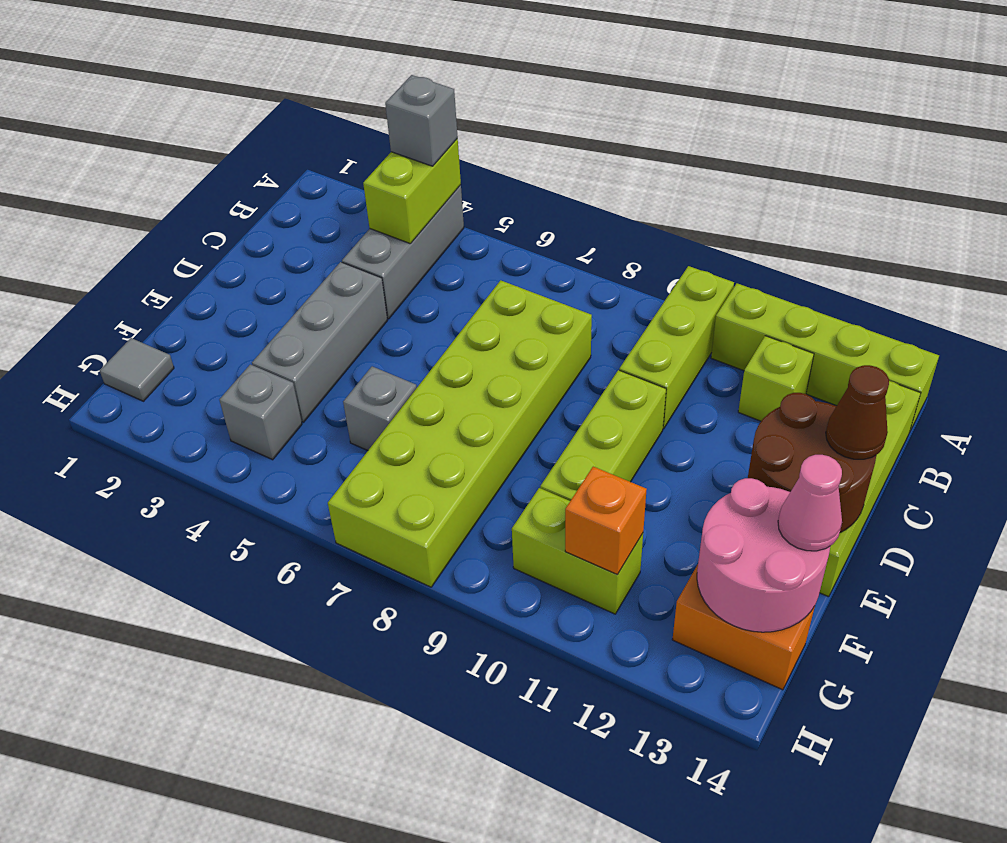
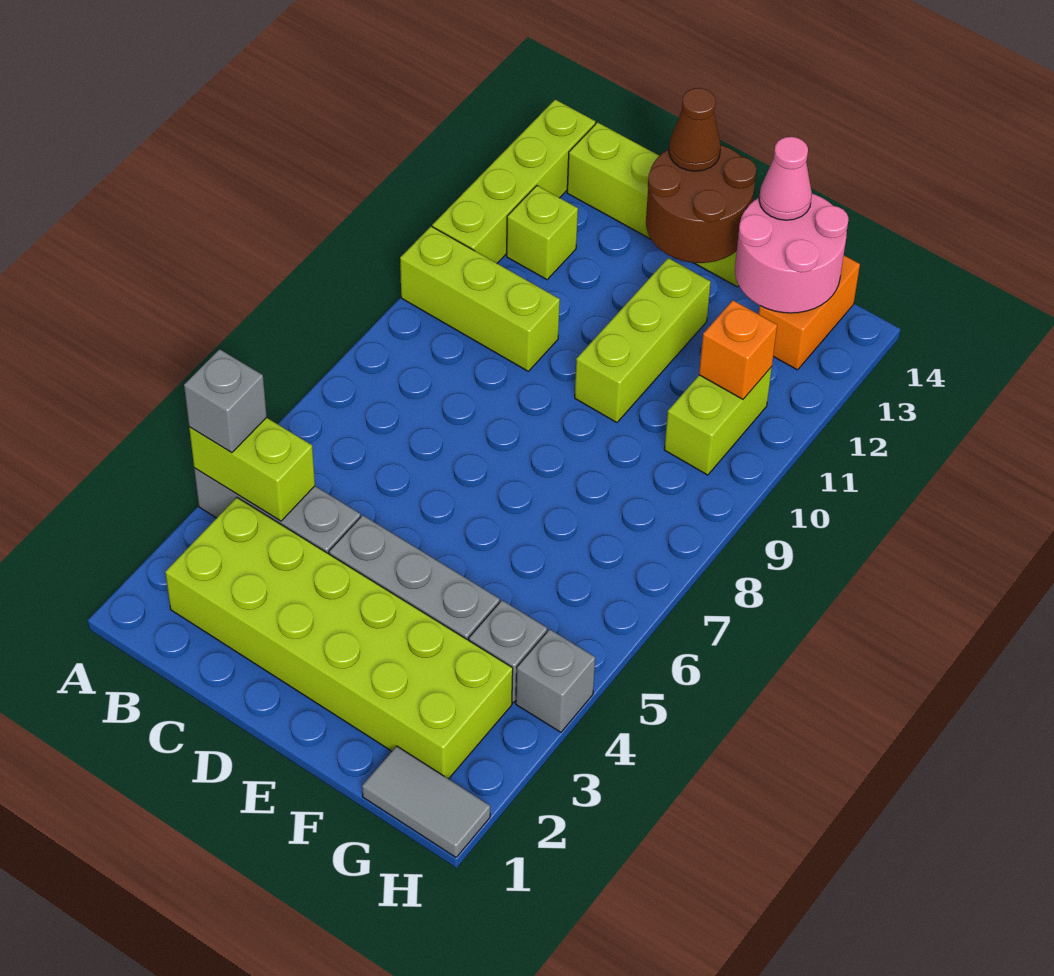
lime brick C7:H8 level 1 -> lime brick B2:G3 level 1
lime brick D10:F10 level 1 -> lime brick E10:E12 level 1
grey brick F6 level 1 -> grey brick H4 level 1
grey tile G1 level 1 -> grey tile G1:H1 level 1

